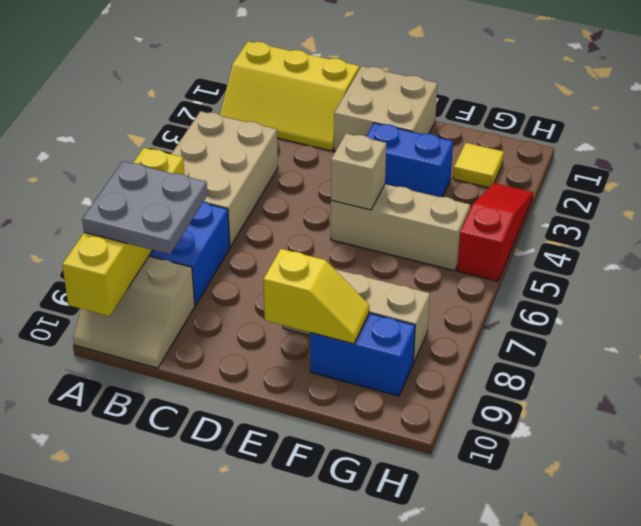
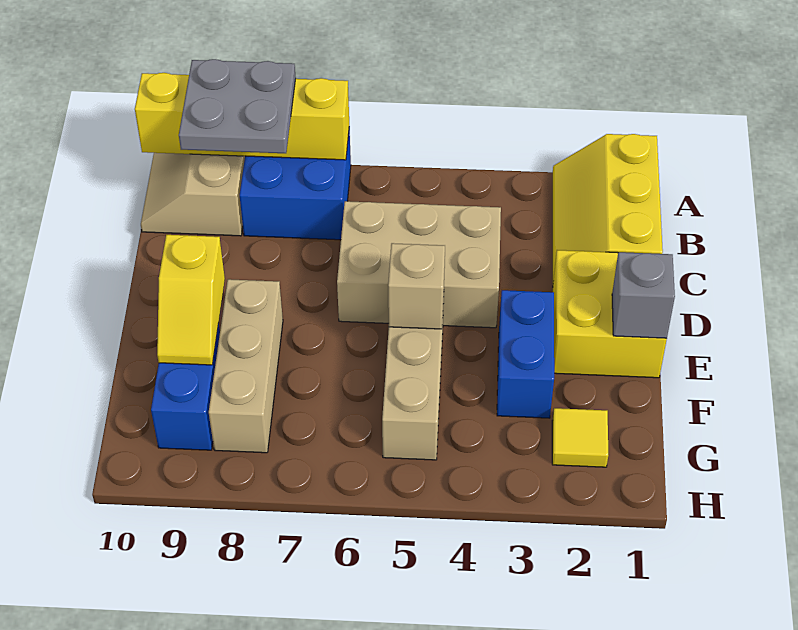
tan brick A4:B6 level 1 -> tan brick C4:D6 level 1
tan brick D1:E2 level 1 -> yellow brick D1:E2 level 1
none -> grey brick E1 level 2
red slope H3:H5 level 1 top 5 -> none

